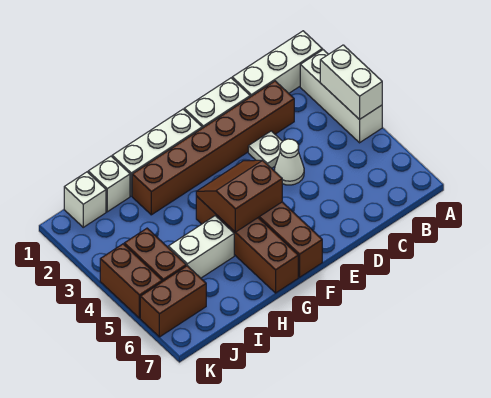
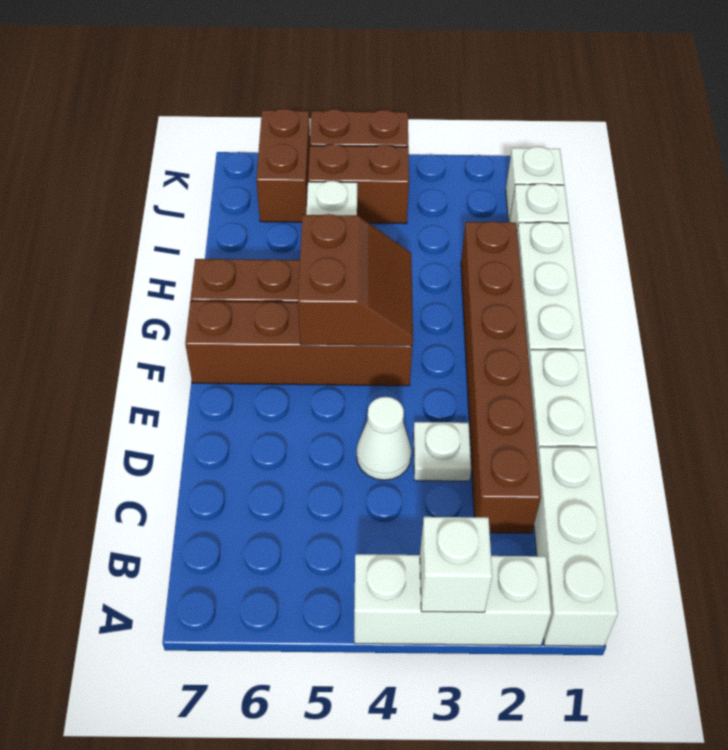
white brick A3:A4 level 2 -> white brick A3 level 2

